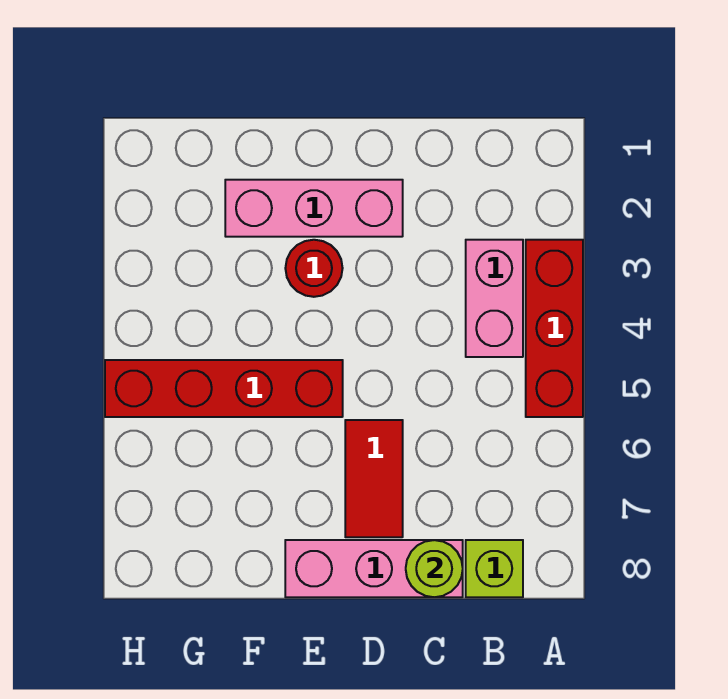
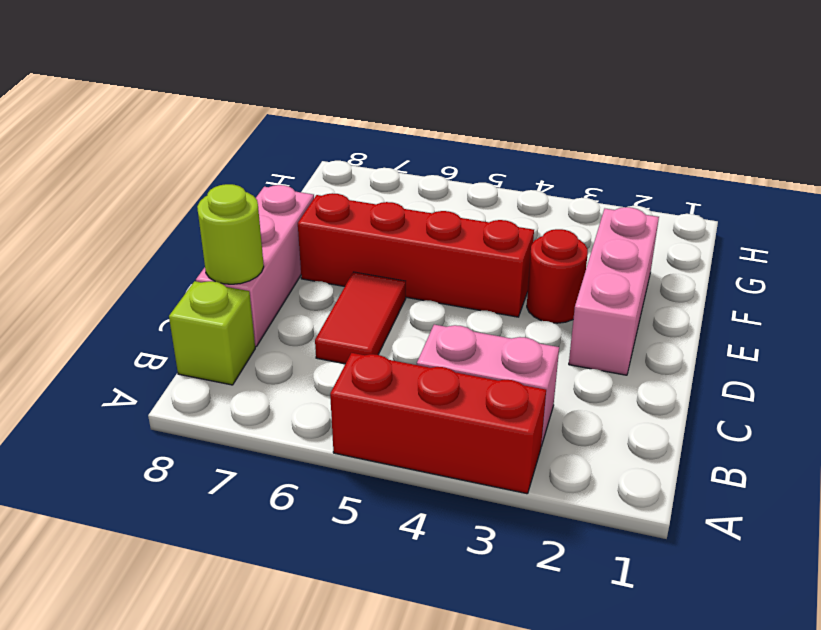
red tile D6:D7 level 1 -> red tile C6:D6 level 1
red brick E5:H5 level 1 -> red brick E4:E7 level 1

